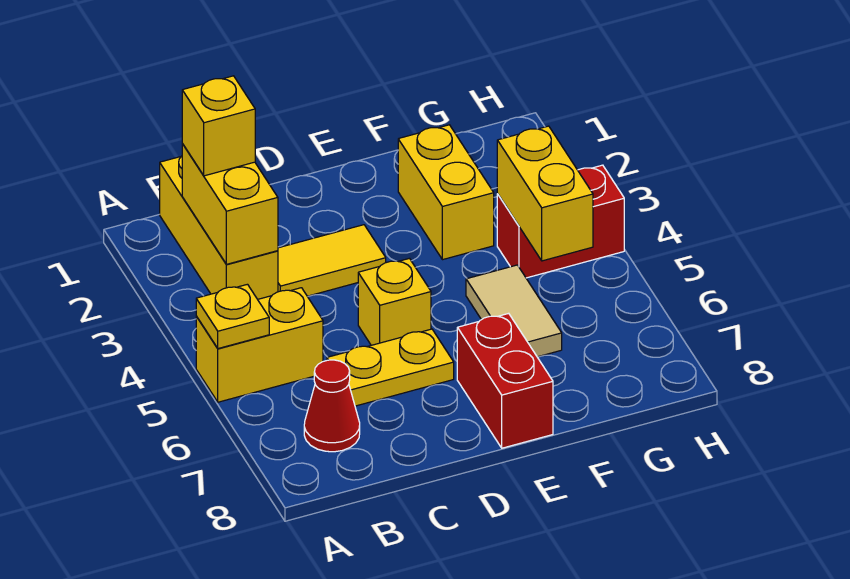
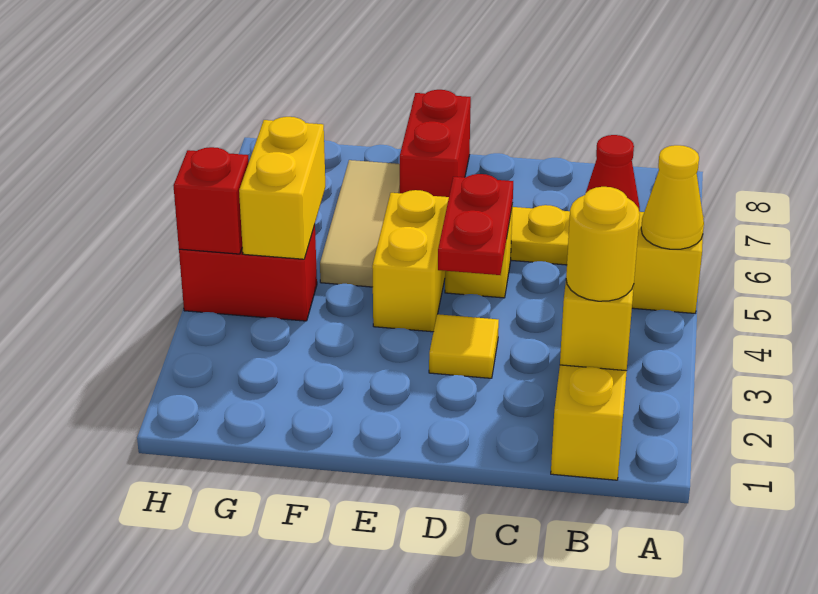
yellow plate A5 level 2 -> yellow cone A5 level 2
yellow brick B2 level 3 -> yellow round brick B2 level 3
yellow tile C3:D3 level 1 -> yellow tile D3 level 1
none -> red plate D4:D5 level 2
yellow brick F2:F3 level 1 -> yellow brick E4:E5 level 1
tan tile F5:F6 level 1 -> tan tile F5:F7 level 1
none -> red brick H4 level 2

